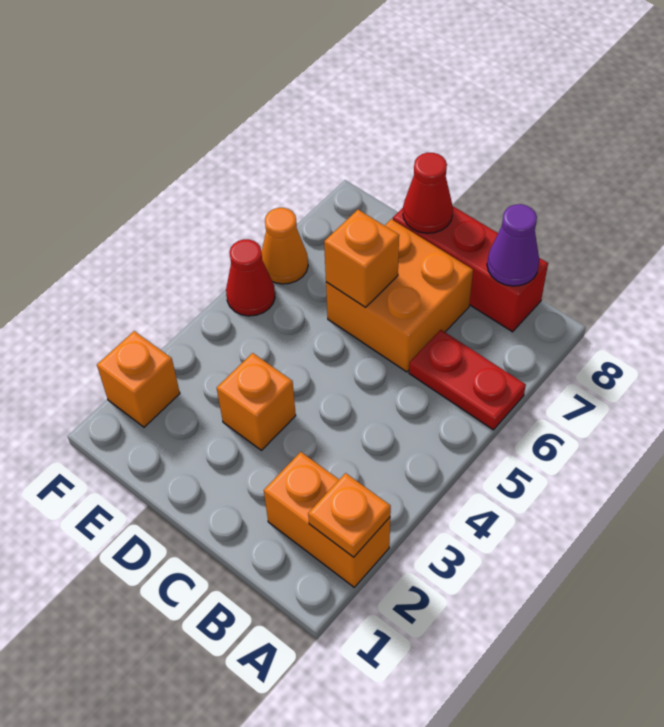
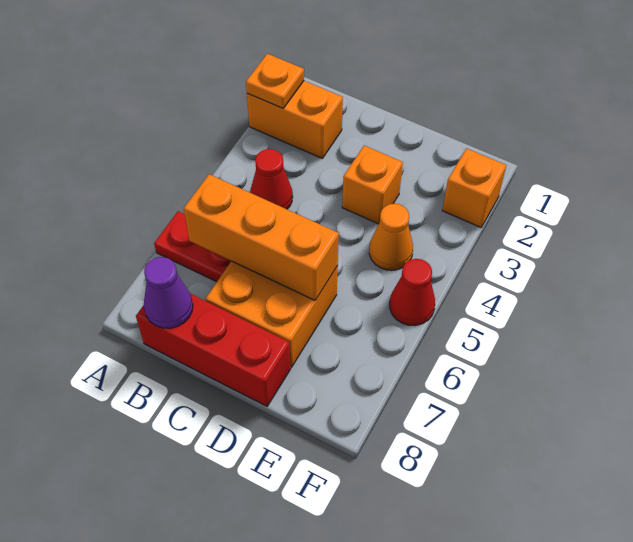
orange brick D6 level 2 -> orange brick B6:D6 level 2
red cone D8 level 2 -> red cone B4 level 1
orange cone F6 level 1 -> orange cone E4 level 1

